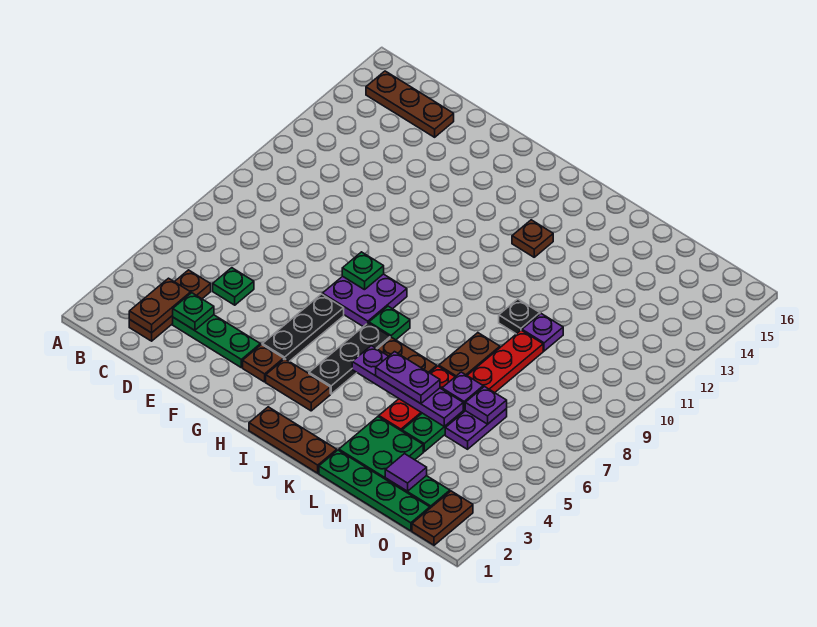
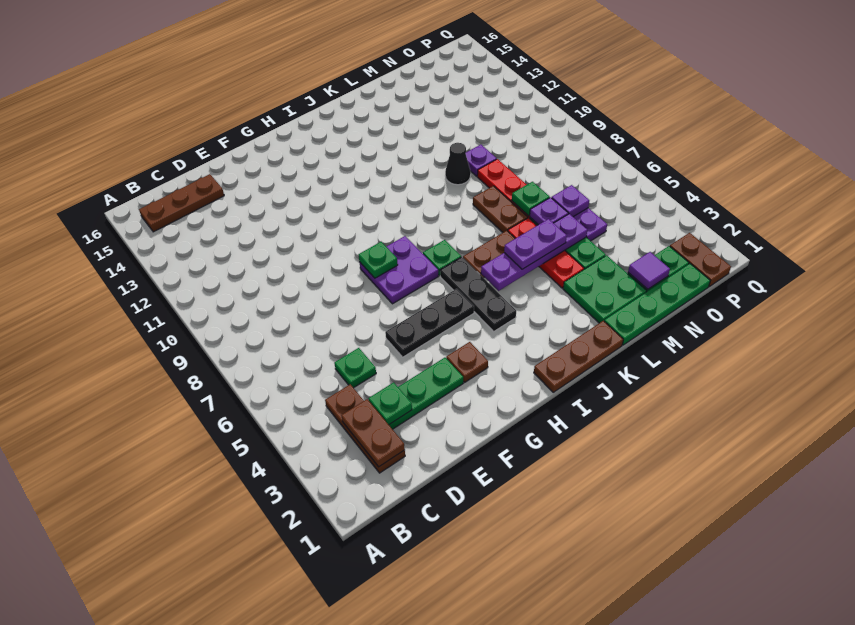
black plate G4:G6 level 1 -> black plate F5:H5 level 1
brown plate H3:I3 level 1 -> none
brown plate J13 level 1 -> none
black plate L10 level 1 -> black cone L10 level 1
none -> green plate M7 level 2

